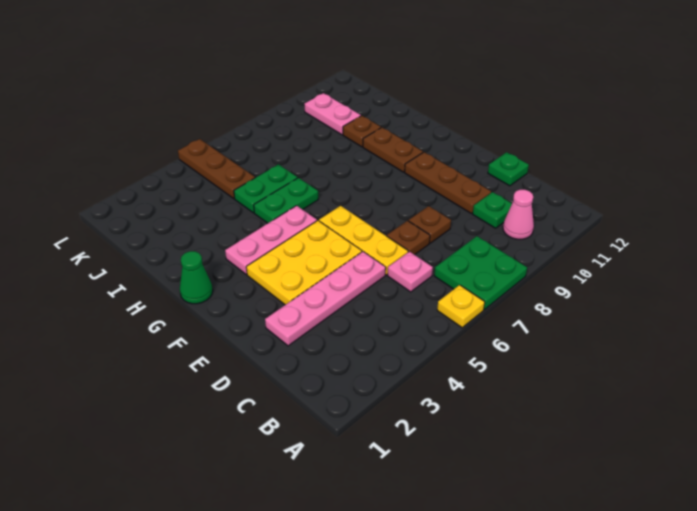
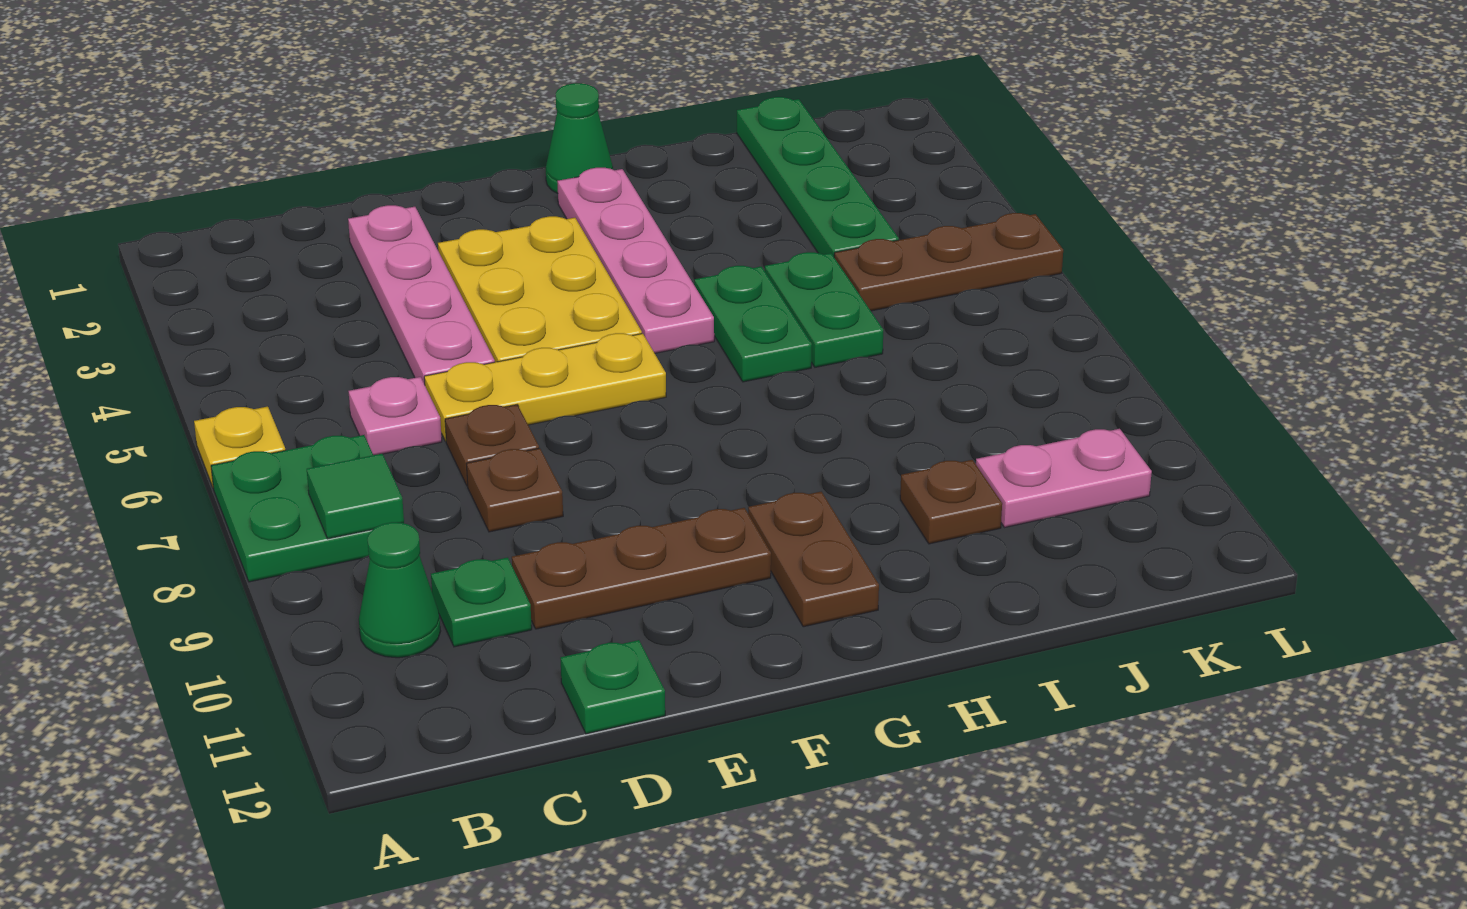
none -> green tile B8 level 2
pink cone B10 level 1 -> green cone B10 level 1
pink plate G3:G5 level 1 -> pink plate G2:G5 level 1
brown plate G10:H10 level 1 -> brown plate G10:G11 level 1
none -> green plate J1:J4 level 1

